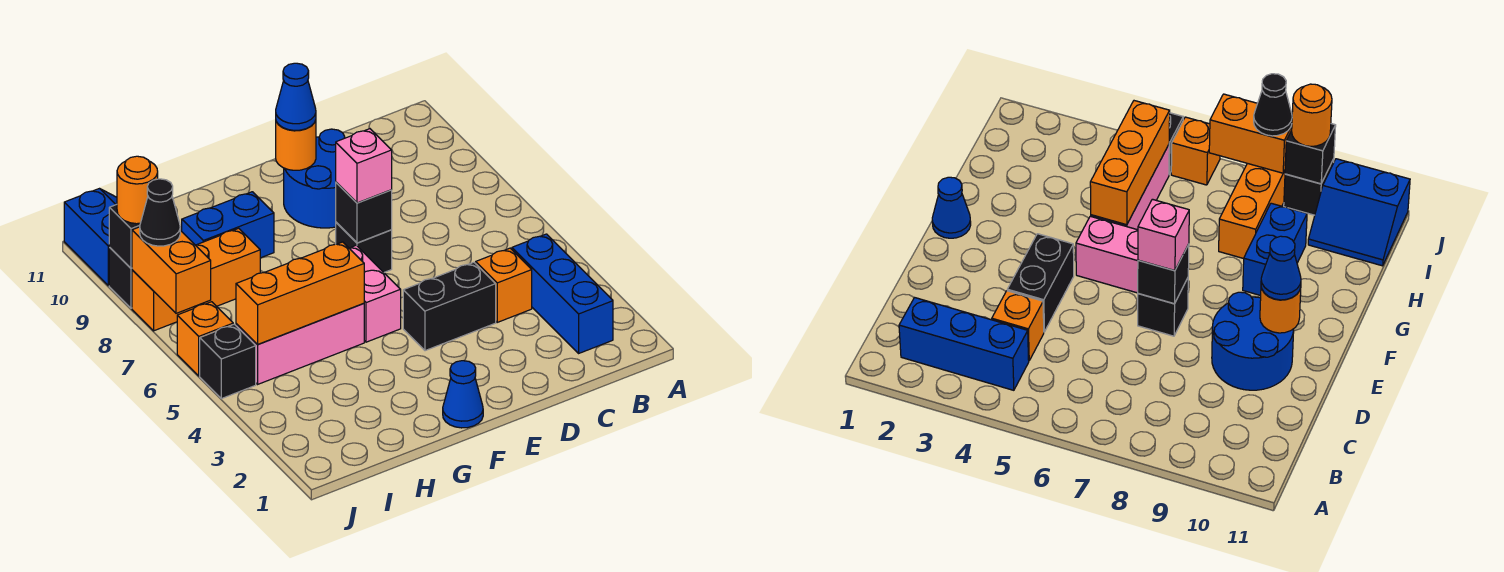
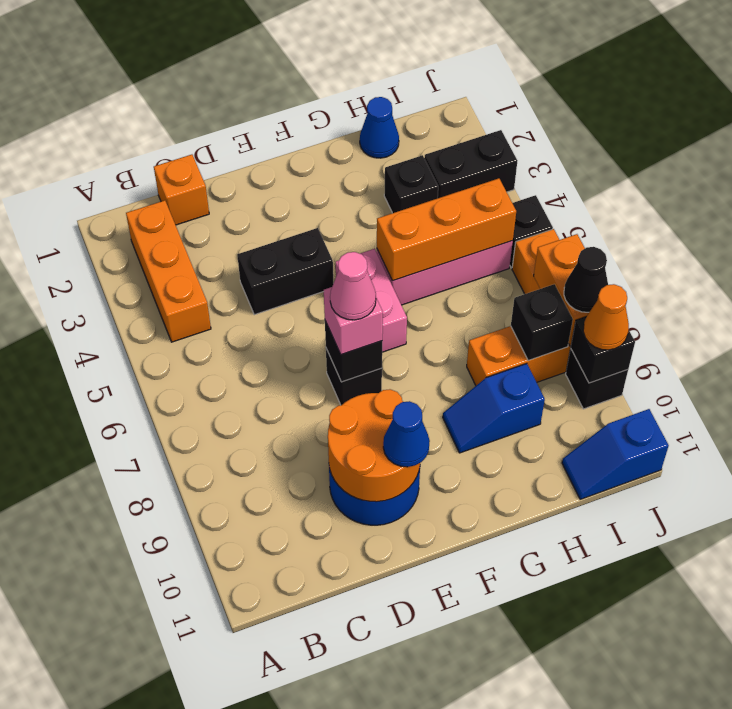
blue brick B2:B4 level 1 -> orange brick B2:B4 level 1
orange brick C4 level 1 -> orange brick C1 level 1
none -> pink cone E7 level 4
orange round brick E10 level 2 -> orange round brick D9:E10 level 2
blue cone F1 level 1 -> blue cone H1 level 1
blue brick G9:H9 level 1 -> blue slope G9:H9 level 1 top H
none -> black brick H3 level 1
none -> black brick I3:J3 level 1
none -> black brick I8 level 2
blue slope I10:J11 level 1 top J -> blue slope I11:J11 level 1 top J
orange round brick J9 level 3 -> orange cone J9 level 3

